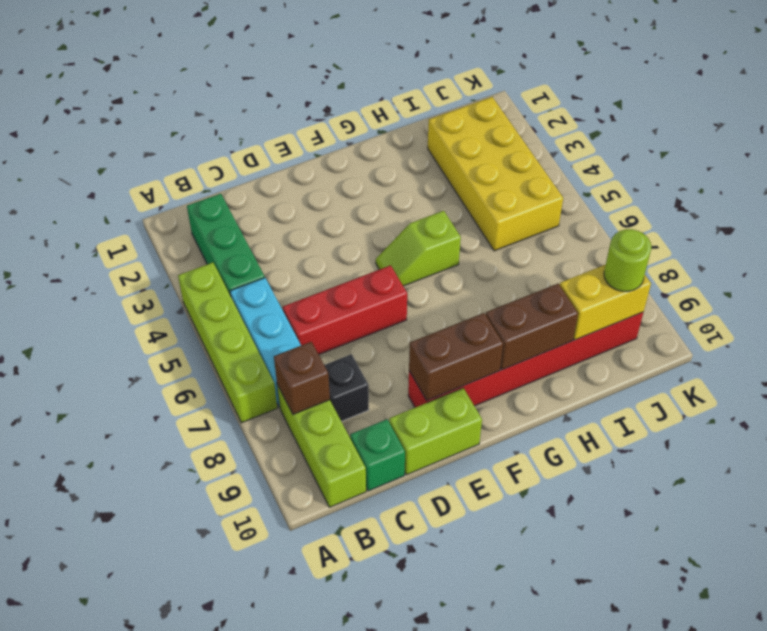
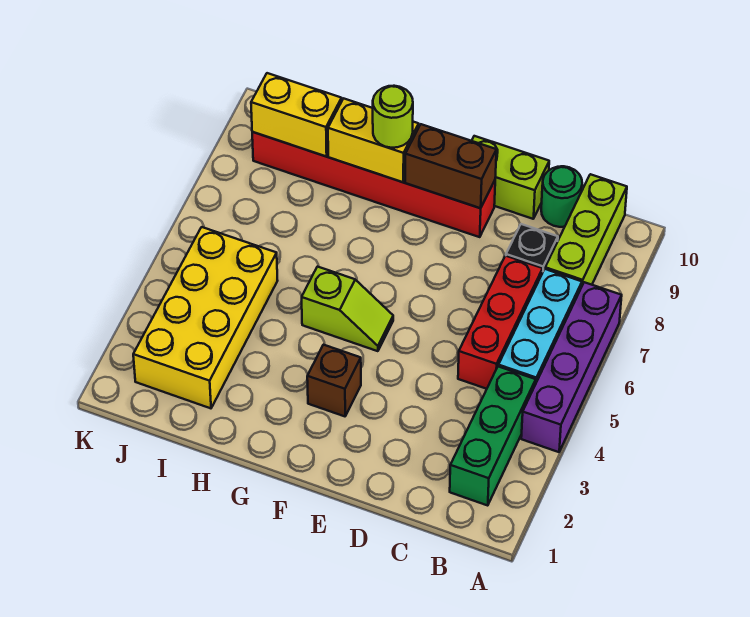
lime brick A4:A7 level 1 -> purple brick A4:A7 level 1
brown brick B8 level 2 -> brown brick F3 level 1
red brick C6:E6 level 1 -> red brick C5:C7 level 1
green brick C10 level 1 -> green round brick C10 level 1
brown brick G9:H9 level 2 -> yellow brick G9:H9 level 2
lime round brick J9 level 3 -> lime round brick G9 level 3

